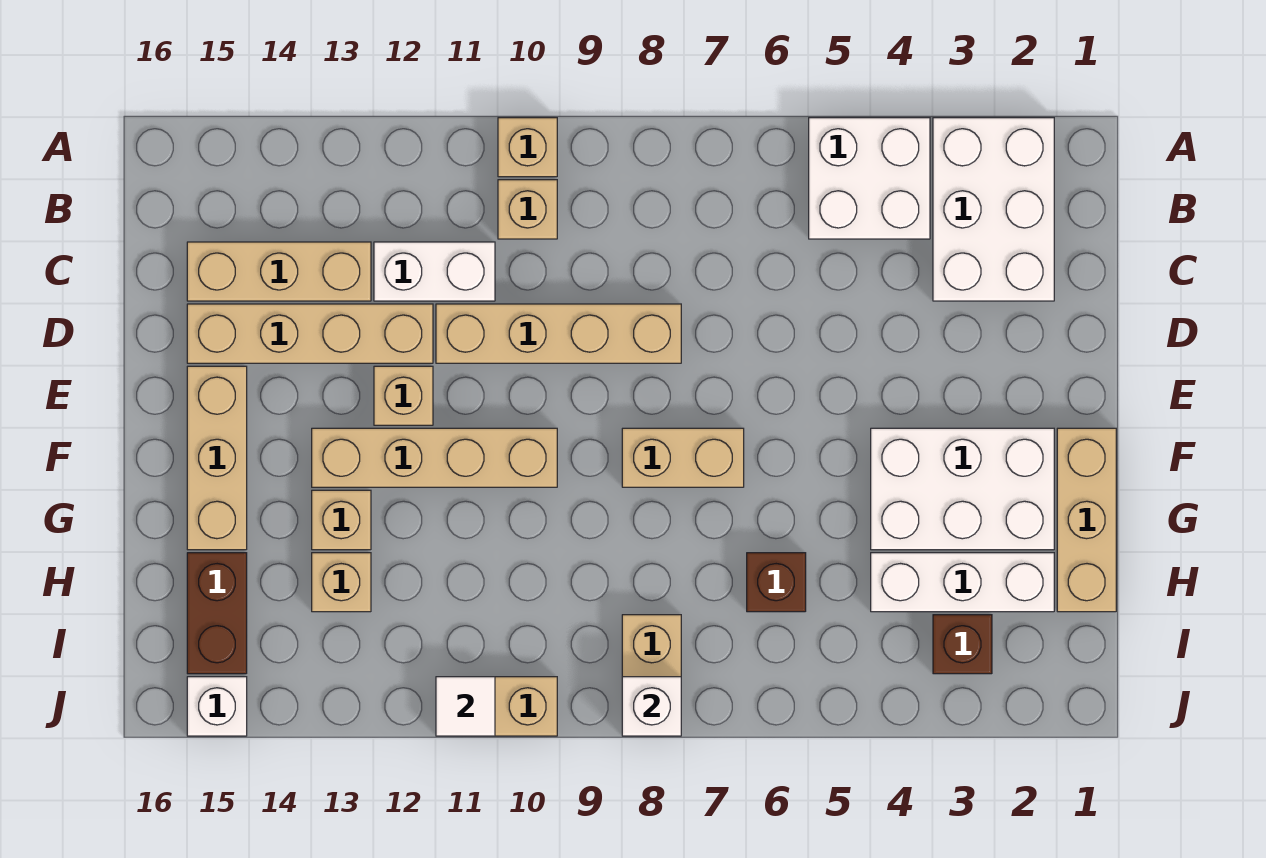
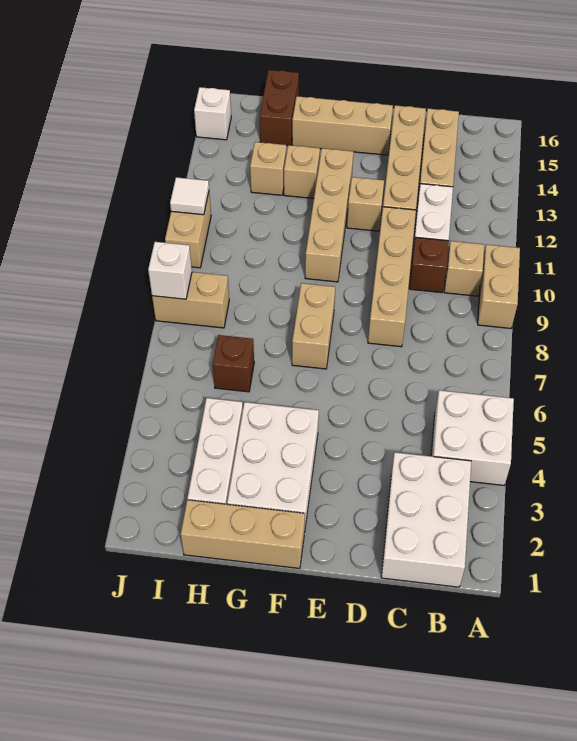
white brick A2:C3 level 1 -> white brick B1:C3 level 1
tan brick A10 level 1 -> tan brick A9:A10 level 1
brown brick H15:I15 level 1 -> brown brick H15:H16 level 1
brown brick I3 level 1 -> brown brick C10 level 1

